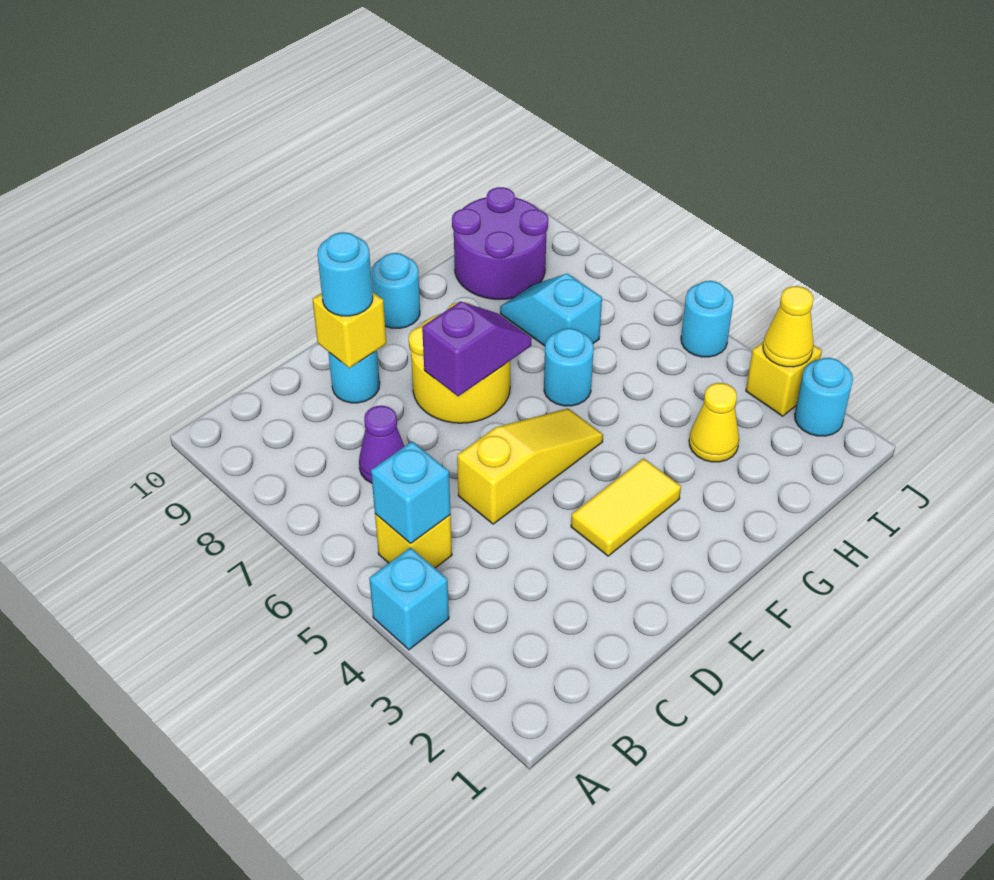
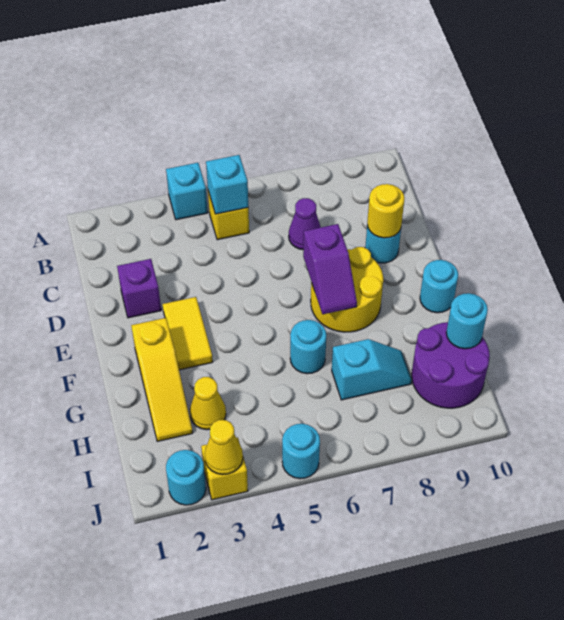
none -> purple brick D2 level 1
yellow slope D5:F5 level 1 top D -> yellow slope F2:H2 level 1 top F
yellow brick D9 level 2 -> yellow round brick D9 level 2
cyan round brick D9 level 3 -> cyan round brick H10 level 2

